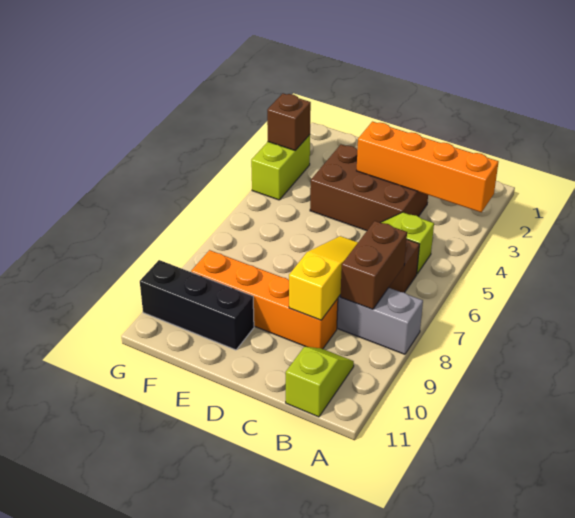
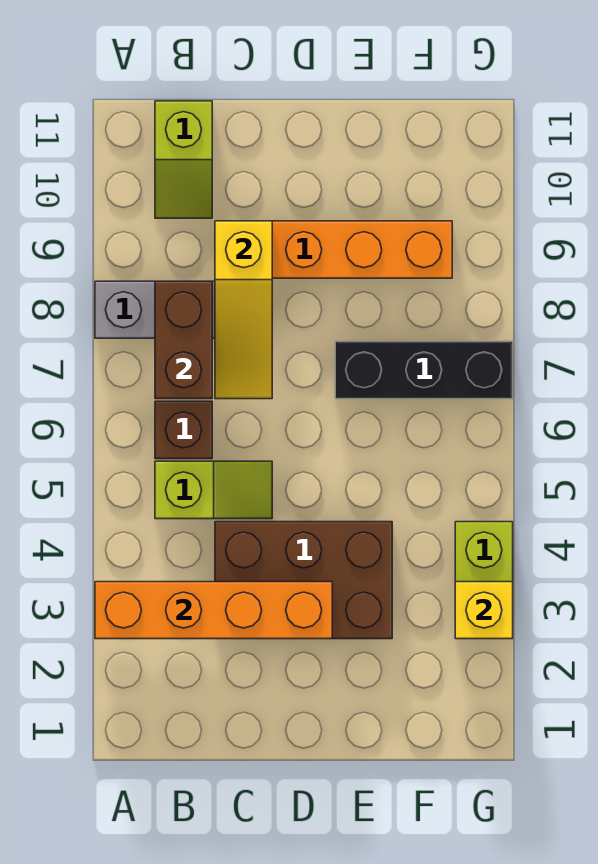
black brick E10:G10 level 1 -> black brick E7:G7 level 1
brown brick G3 level 2 -> yellow brick G3 level 2

